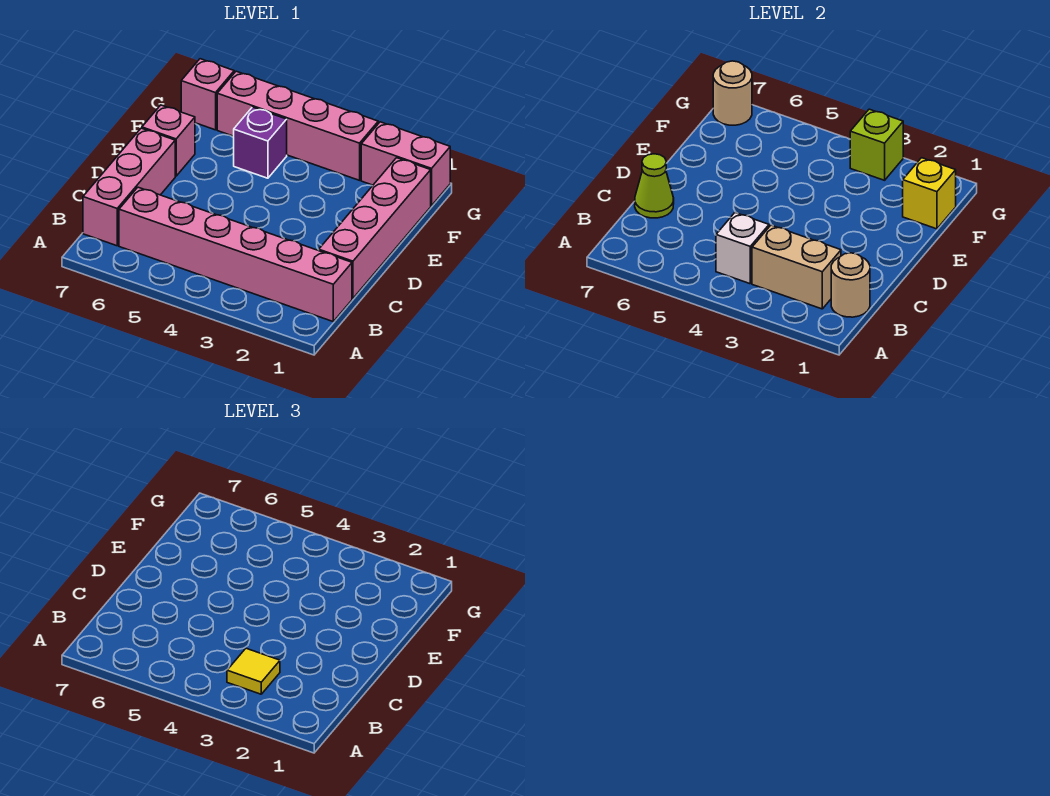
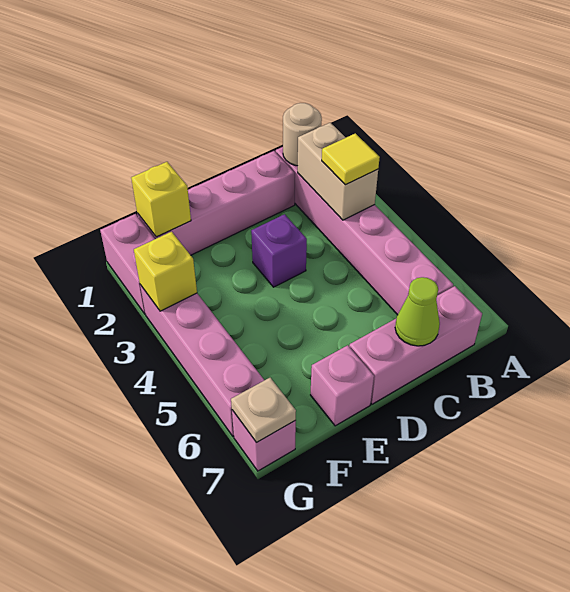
white brick B4 level 2 -> none
purple brick F5 level 1 -> purple brick D3 level 1
lime brick G3 level 2 -> yellow brick G3 level 2
tan round brick G7 level 2 -> tan plate G7 level 2

